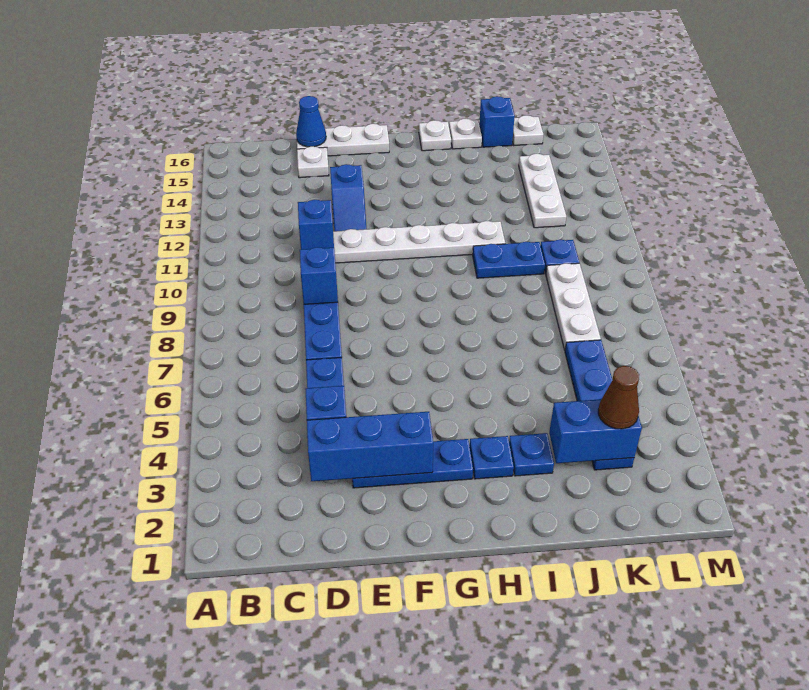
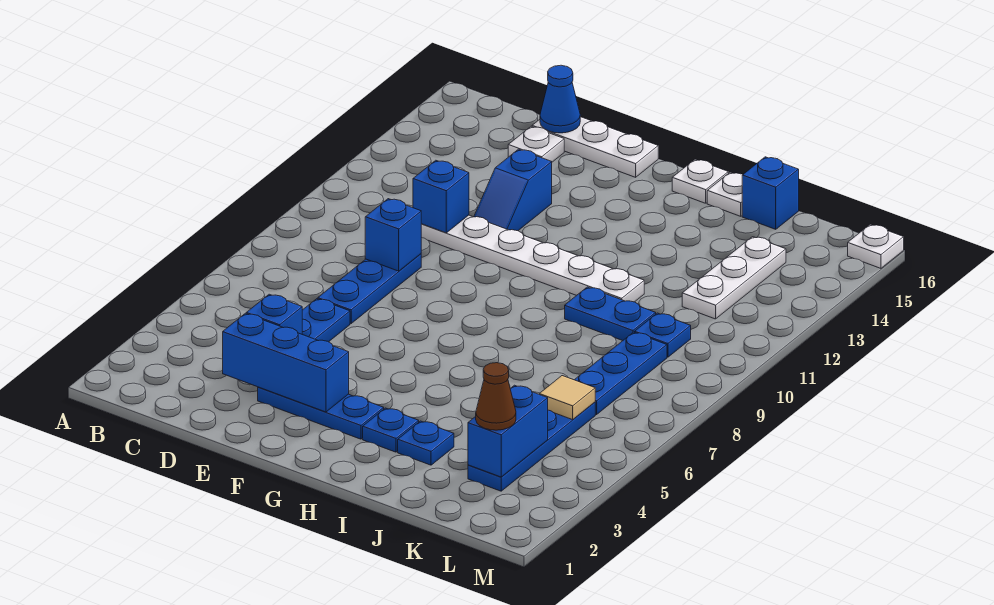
blue brick J3:K3 level 2 -> blue brick K3:K4 level 2
none -> tan tile K6 level 2
white plate K7:K9 level 1 -> blue plate K7:K9 level 1
white plate K16 level 1 -> white plate M16 level 1

